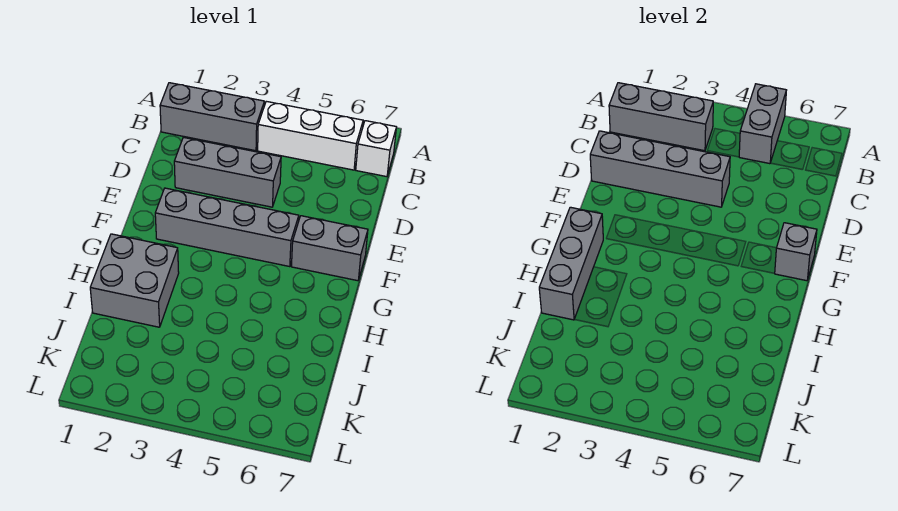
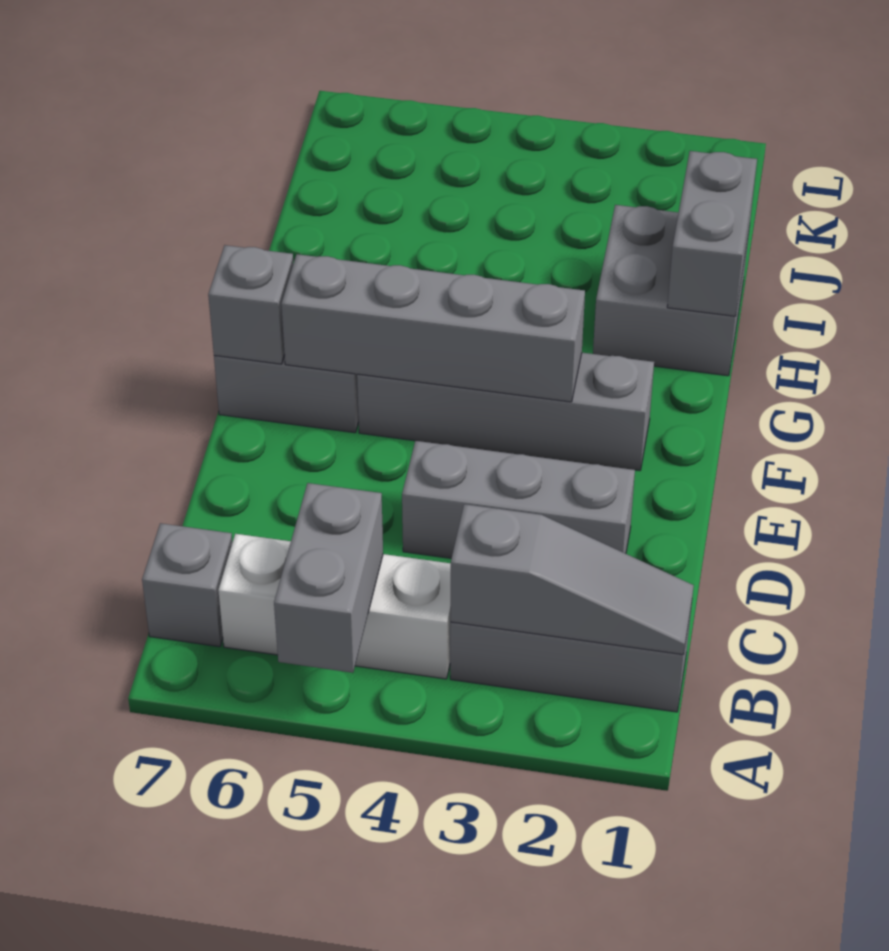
grey brick B1:B3 level 2 -> grey slope B1:B3 level 2 top 3
white brick B7 level 1 -> grey brick B7 level 1
grey brick D1:D4 level 2 -> grey brick F3:F6 level 2
grey brick G1:I1 level 2 -> grey brick H1:I1 level 2

